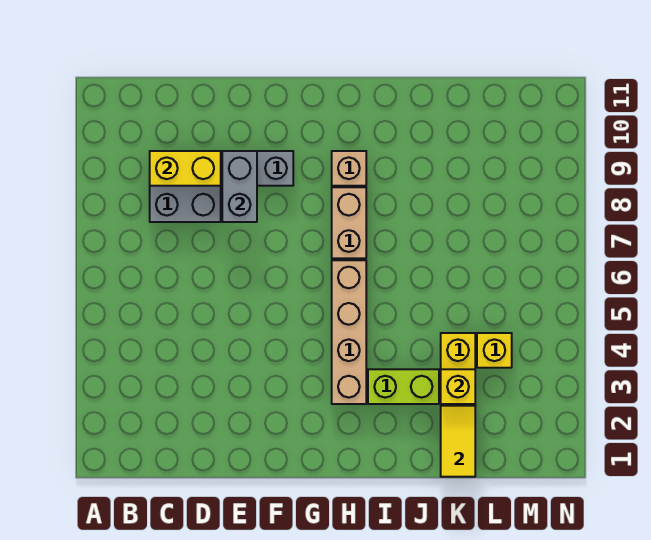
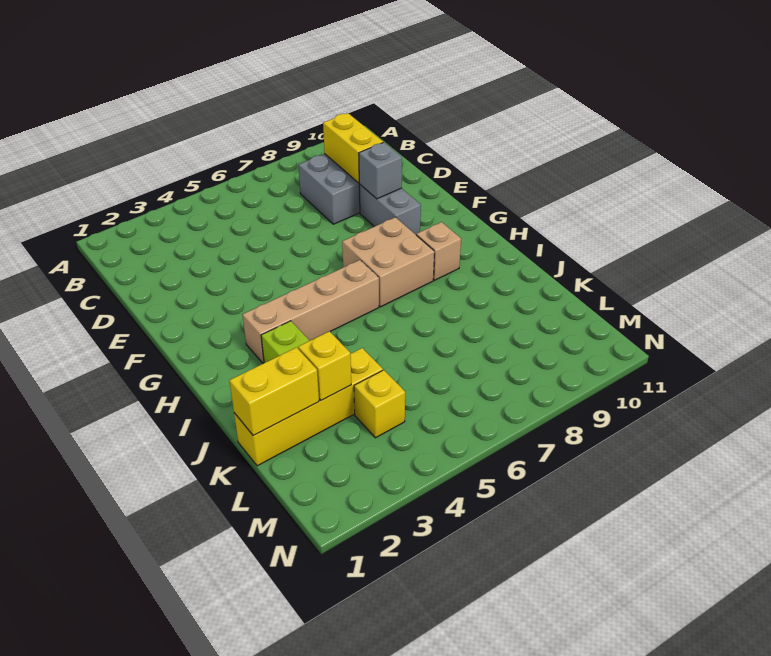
grey brick E8:E9 level 2 -> grey brick E9 level 2
tan brick H7:H8 level 1 -> tan brick G7:H8 level 1
yellow tile K1:K2 level 2 -> yellow brick K1:K2 level 2

